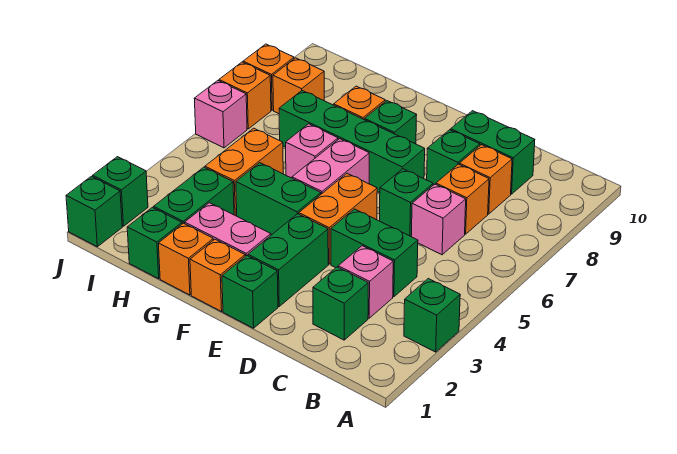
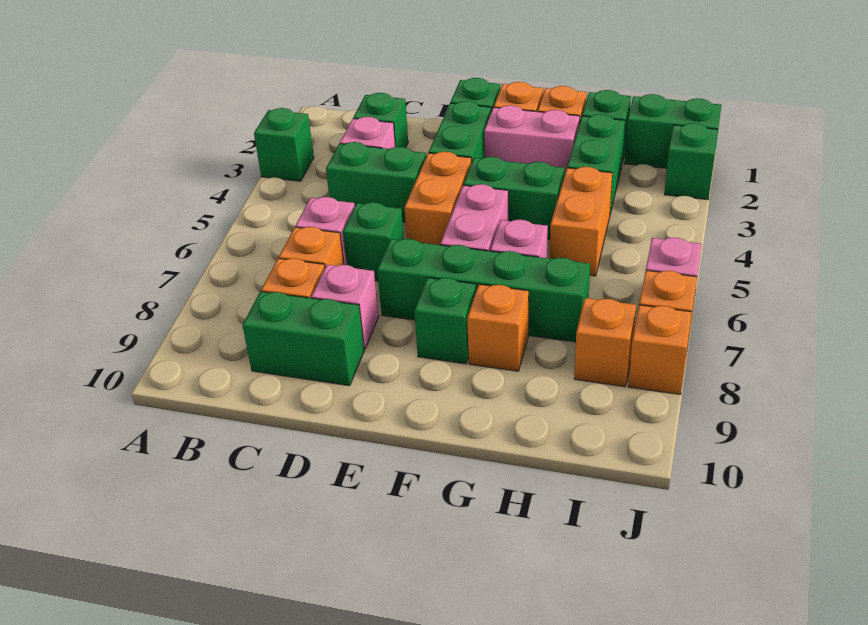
green brick D8 level 1 -> pink brick D8 level 1
green brick J1 level 1 -> green brick I1:J1 level 1

